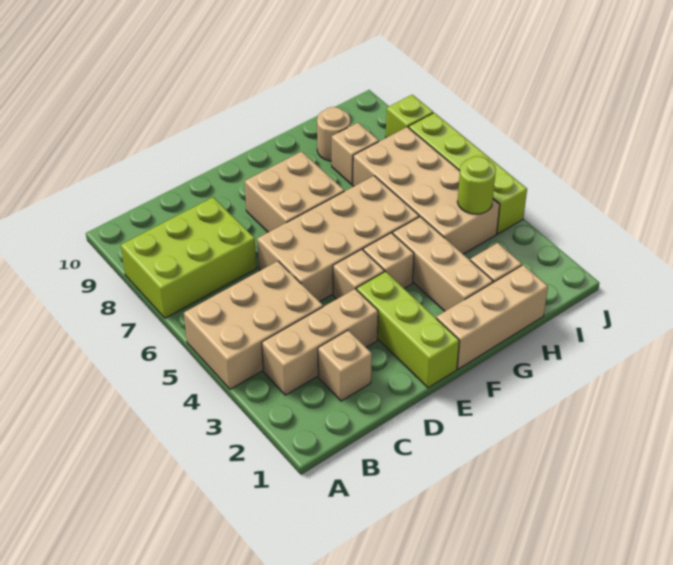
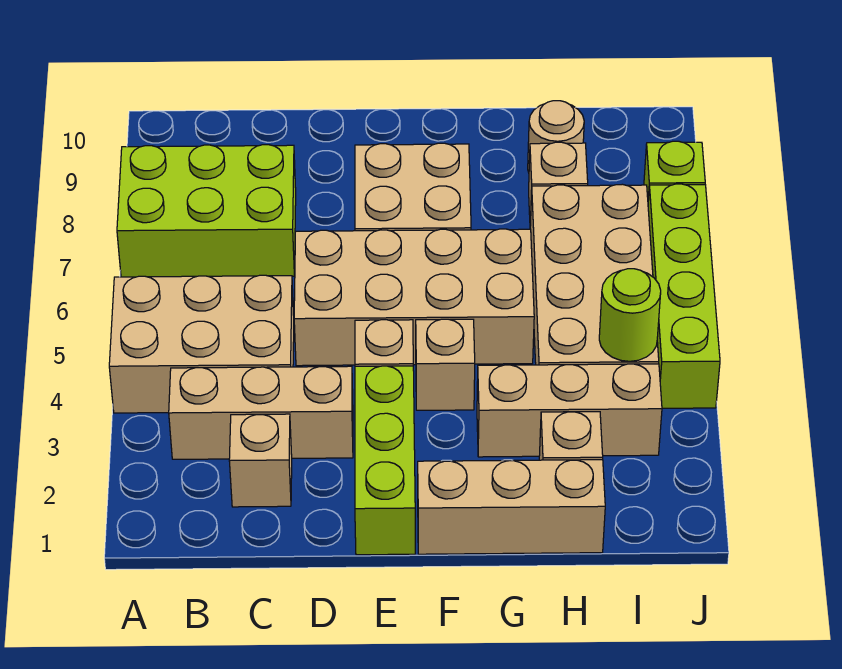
tan brick G2:G4 level 1 -> tan brick G3:I3 level 1

